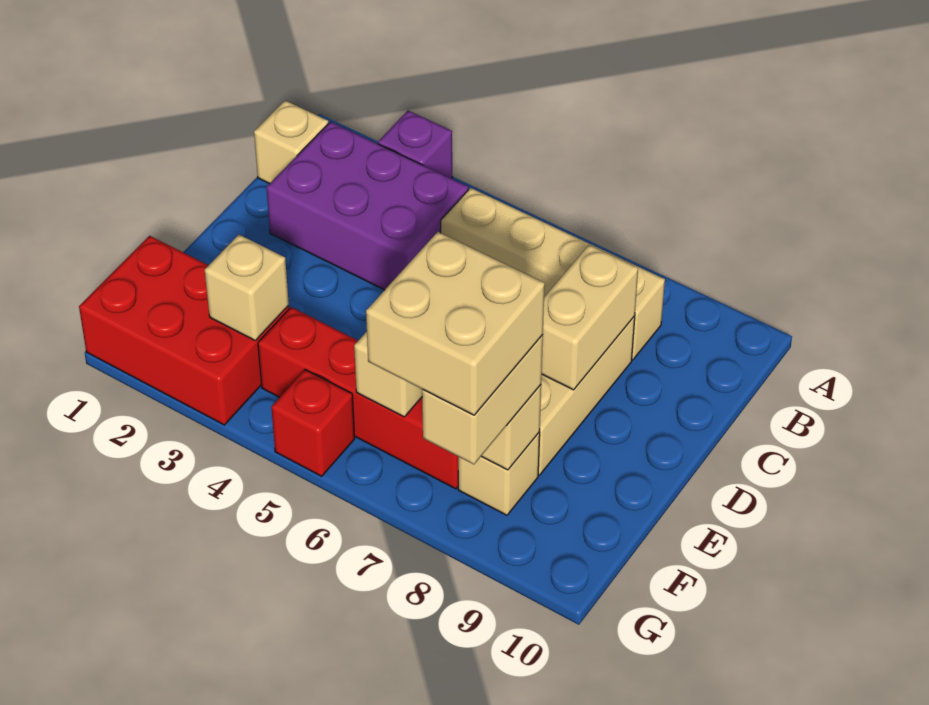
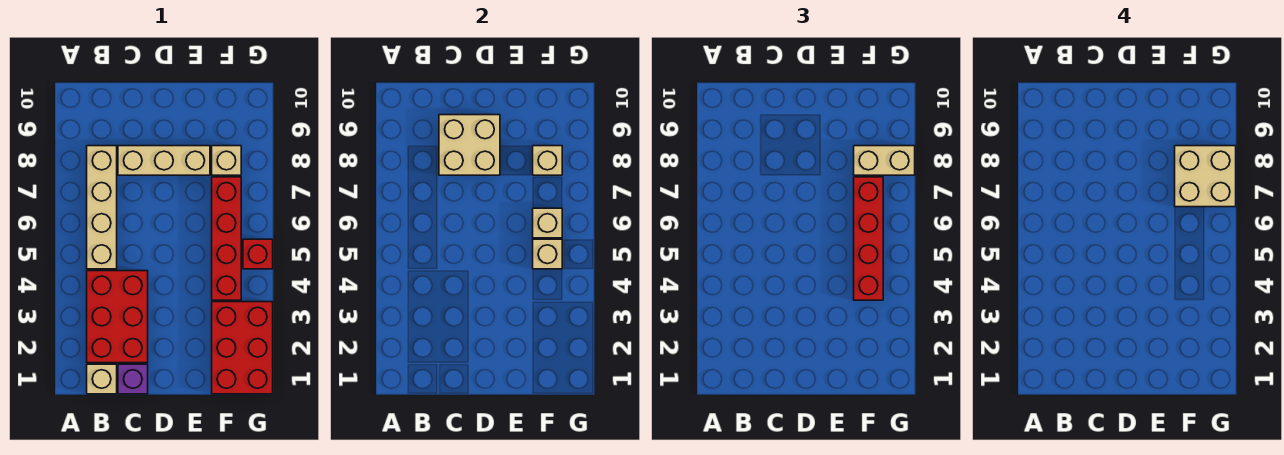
purple brick A3 level 1 -> purple brick C1 level 1
purple brick B2:C4 level 1 -> red brick B2:C4 level 1
tan brick C8:D8 level 2 -> tan brick C8:D9 level 2
tan brick F3 level 2 -> tan brick F5 level 2
none -> red brick F4:F7 level 3

